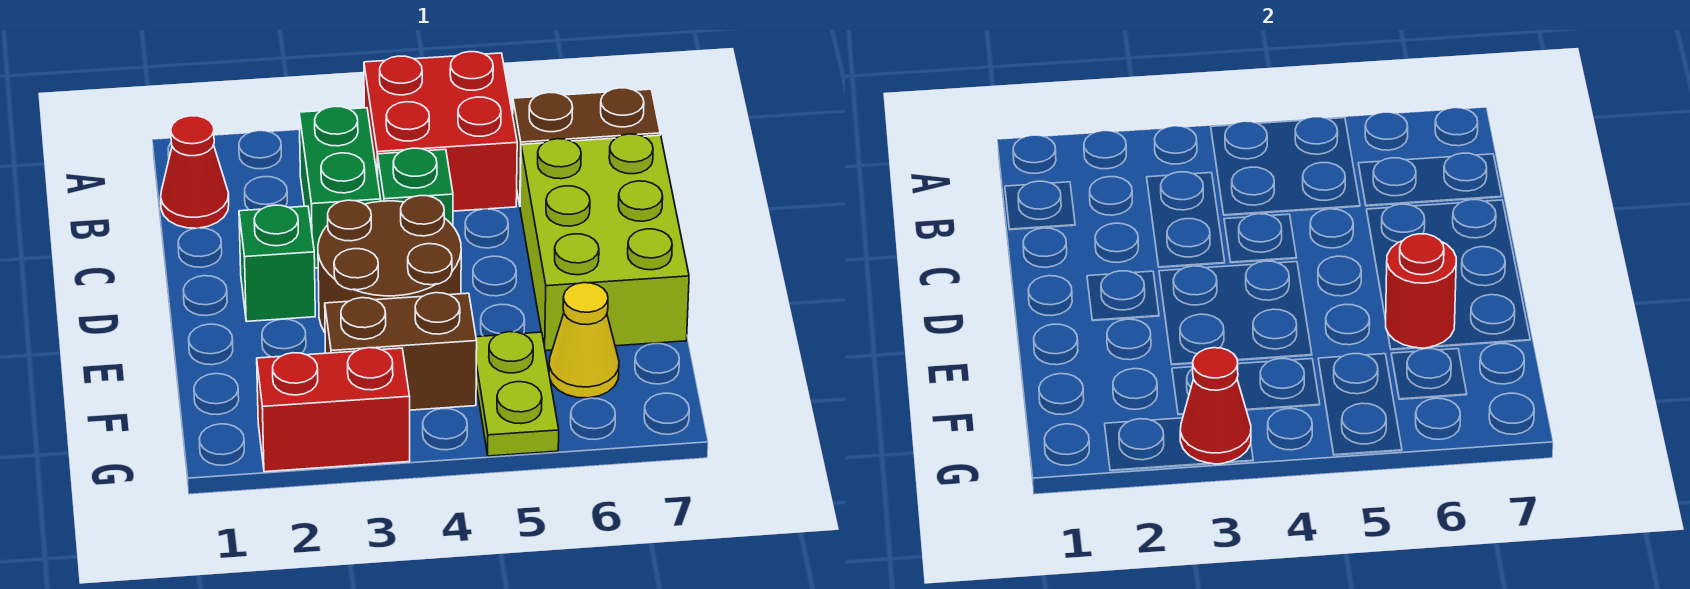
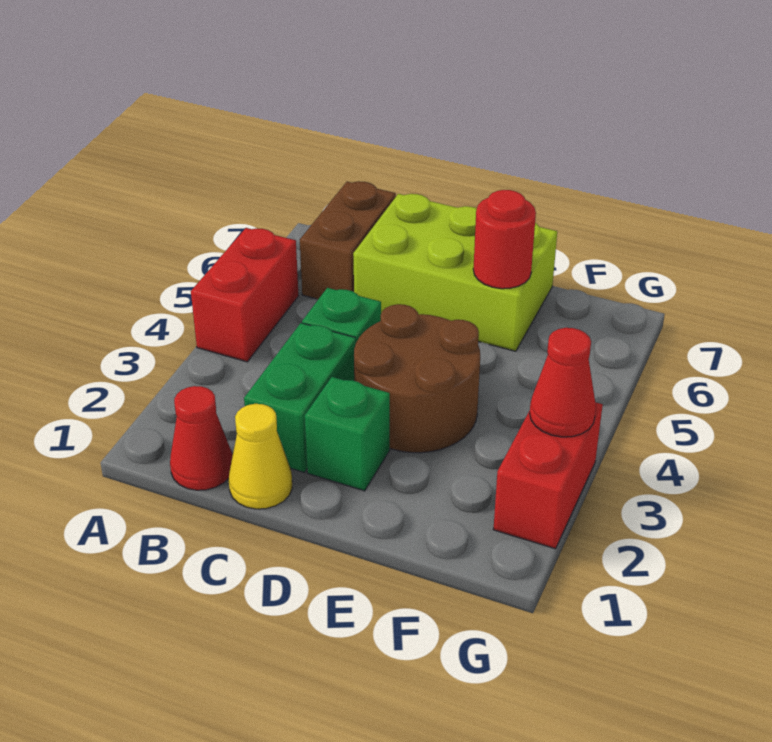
red brick A4:B5 level 1 -> red brick A4:A5 level 1
green brick B3:C3 level 1 -> green brick C2:C3 level 1
brown brick F3:F4 level 1 -> none
lime plate F5:G5 level 1 -> none
yellow cone F6 level 1 -> yellow cone C1 level 1

